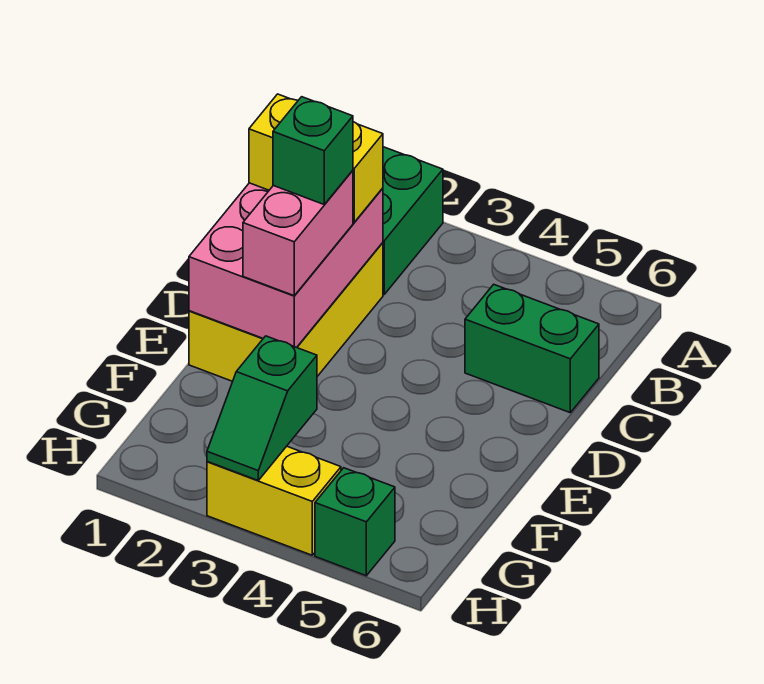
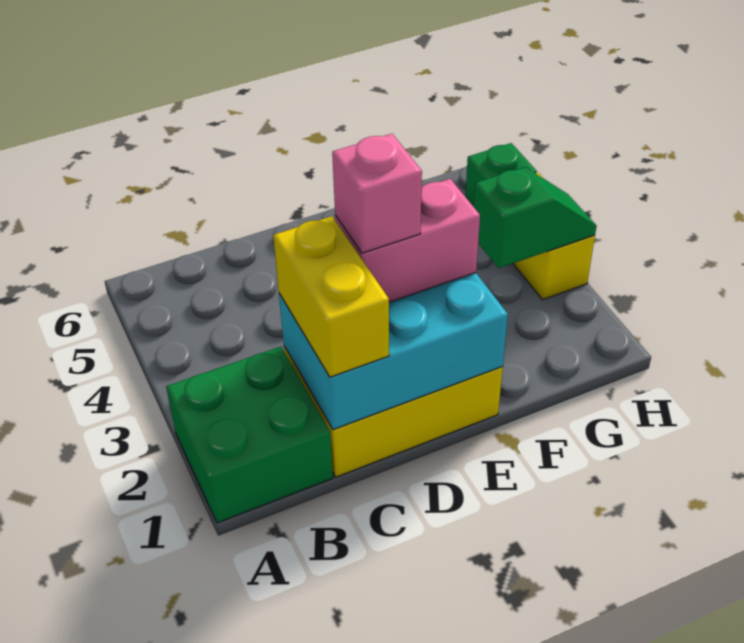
pink brick C1:E2 level 2 -> cyan brick C1:E2 level 2
green brick C5:C6 level 1 -> none
green brick D2 level 4 -> pink brick D2 level 4

